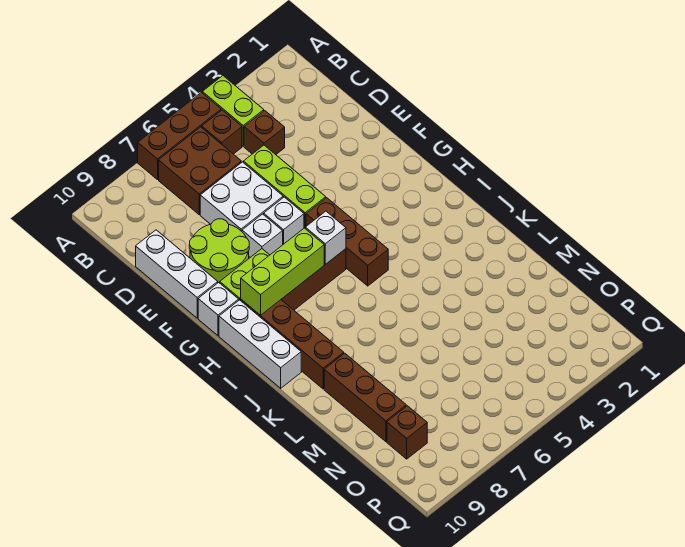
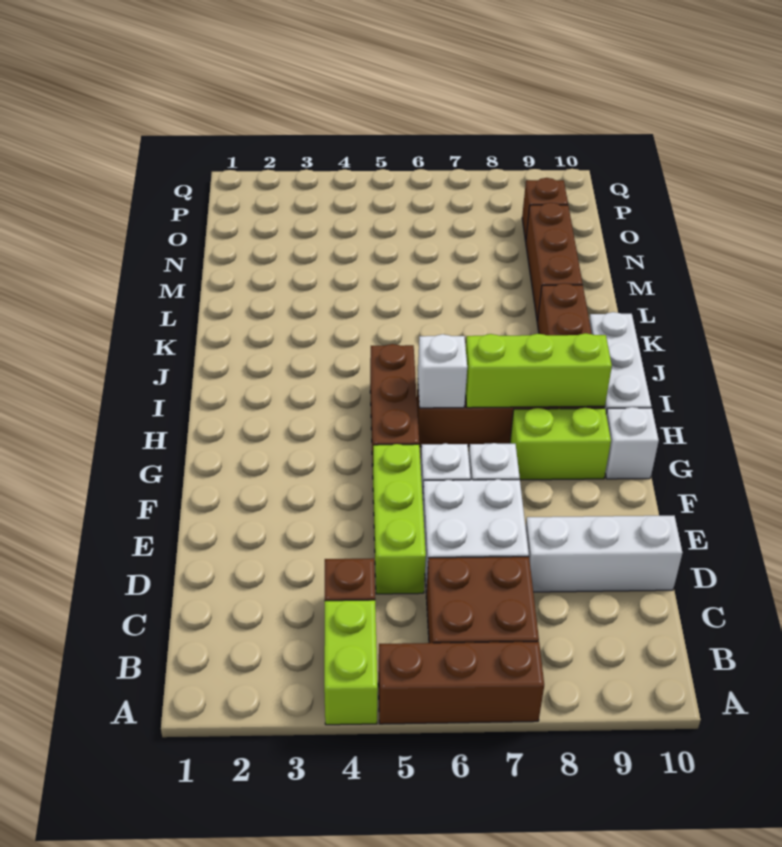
brown brick B5 level 1 -> none
white brick D10:F10 level 1 -> white brick D8:D10 level 1
lime round brick E8:F9 level 1 -> none

